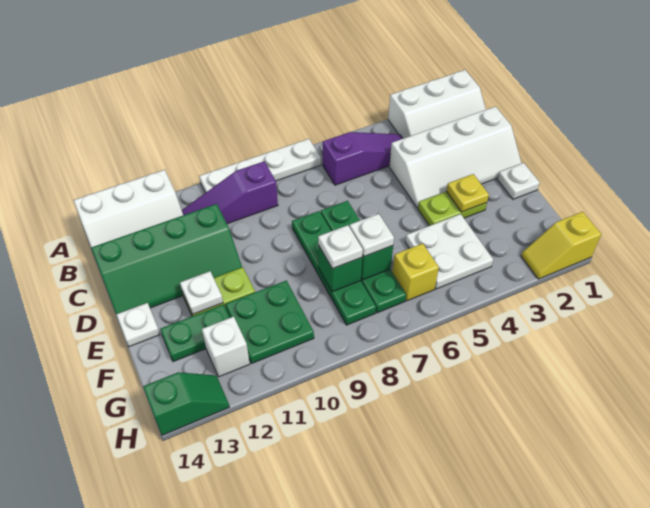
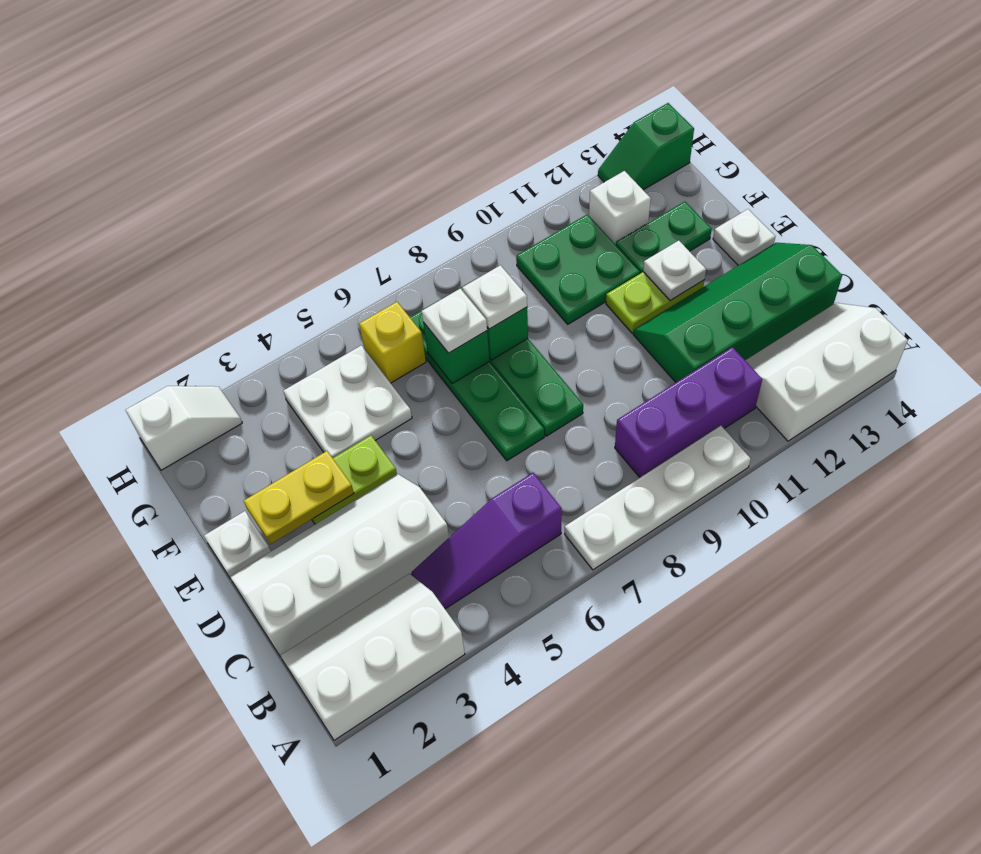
purple slope B9:B11 level 1 top 9 -> purple brick B9:B11 level 1
yellow plate E3 level 2 -> yellow plate E2:E3 level 2
yellow slope H1:H2 level 1 top 1 -> white slope H1:H2 level 1 top 1

